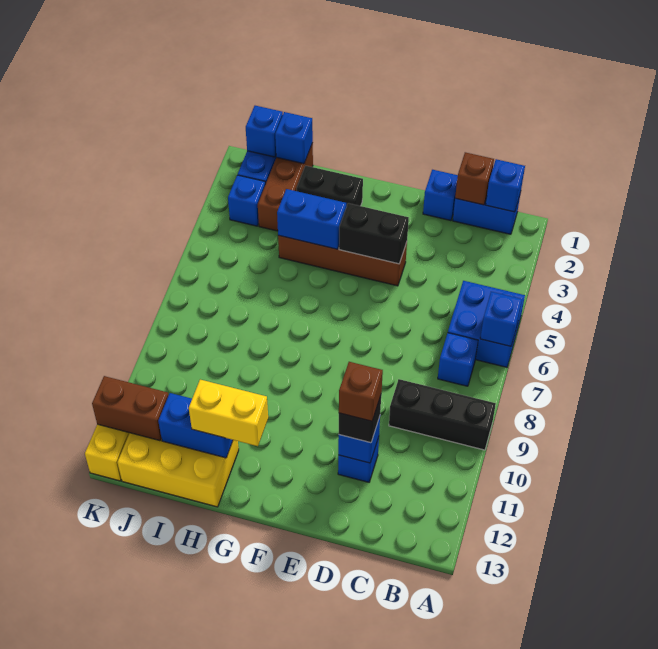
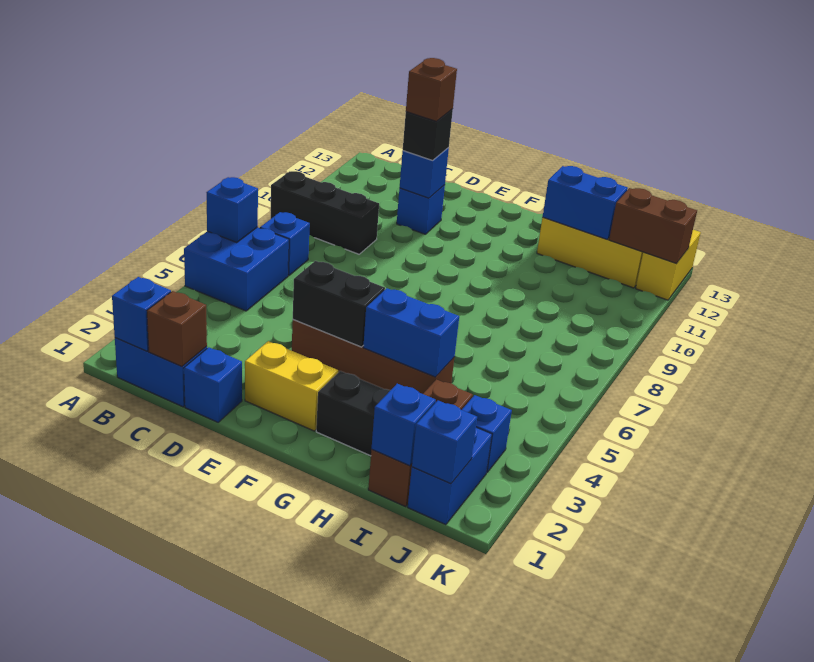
yellow brick G12:H12 level 3 -> yellow brick E2:F2 level 1

